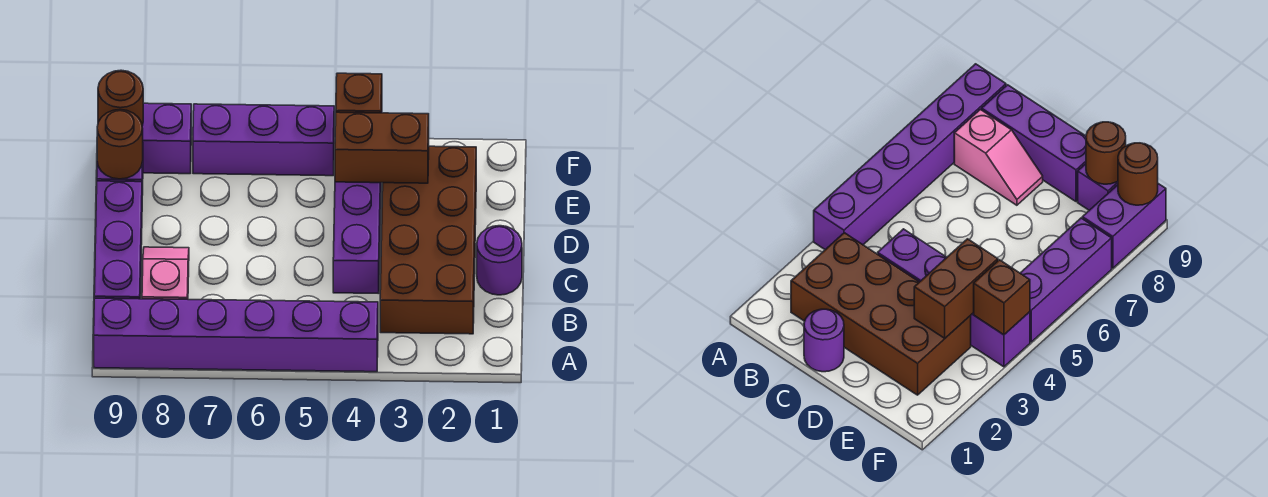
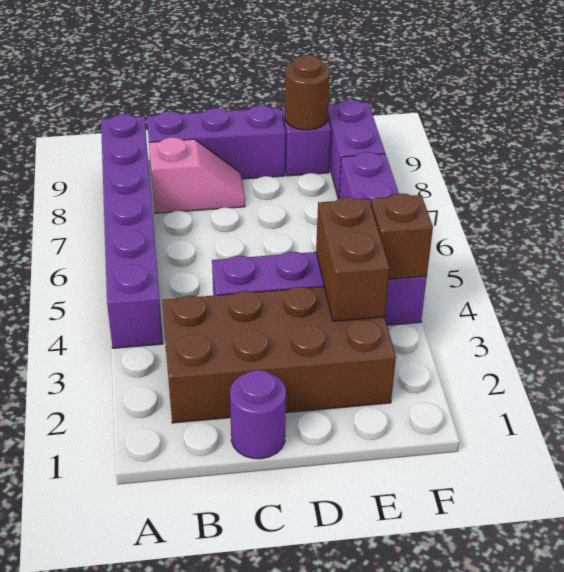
brown round brick F9 level 2 -> none

